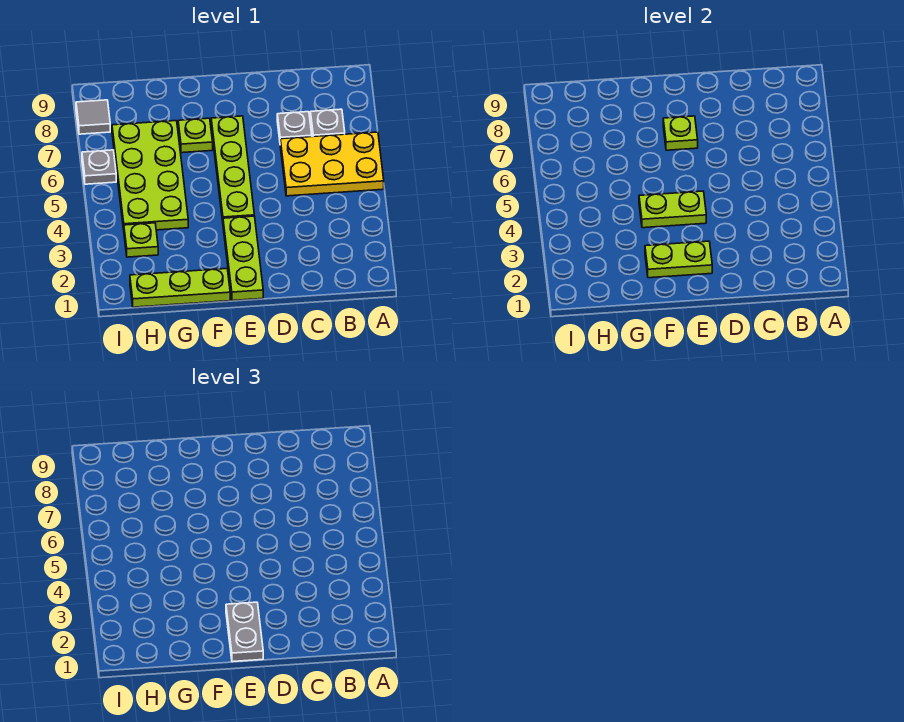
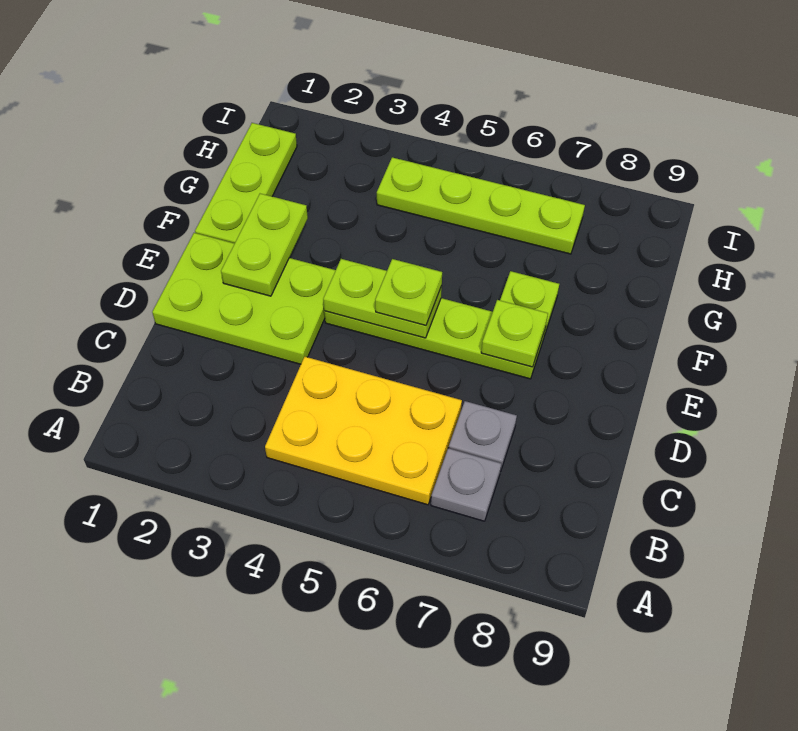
yellow plate A5:C6 level 1 -> yellow plate B4:C6 level 1
lime plate E1:E3 level 1 -> lime plate D1:E3 level 1
grey plate E1:E2 level 3 -> none
lime plate E4:F4 level 2 -> lime plate E4:E5 level 2
lime plate G4:H7 level 1 -> lime plate H4:H7 level 1
lime plate H3 level 1 -> lime plate E5 level 3
grey plate I6 level 1 -> none
grey tile I8 level 1 -> none

